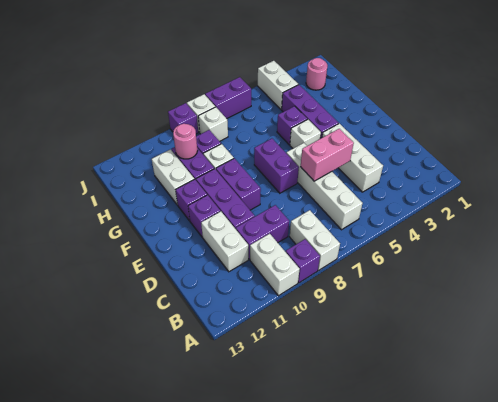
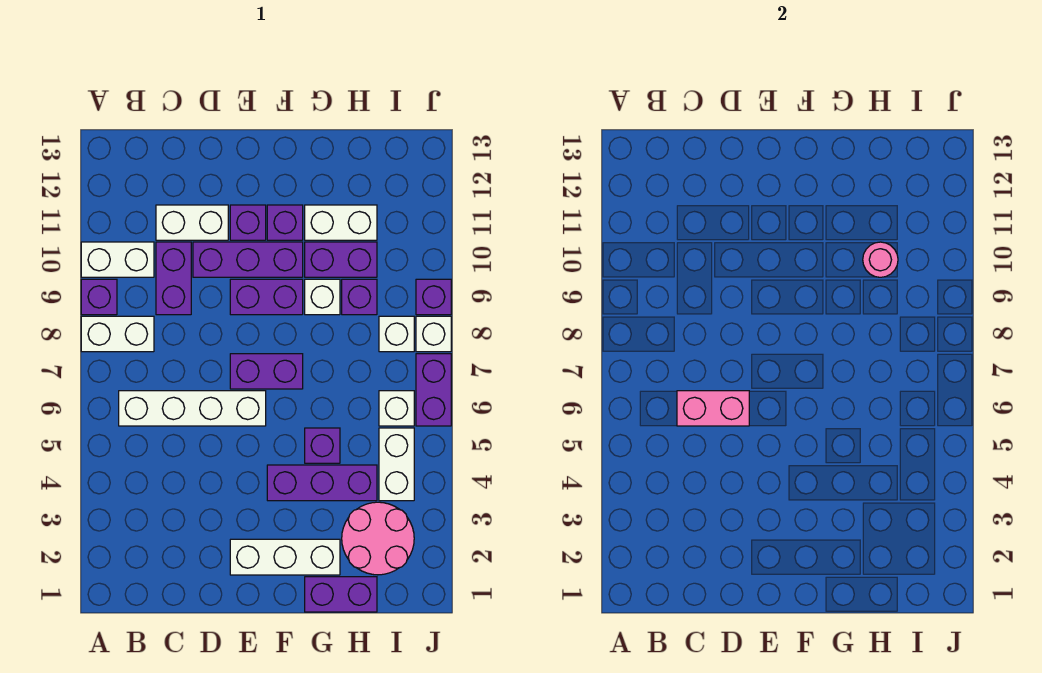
white brick C4:E4 level 1 -> white brick E2:G2 level 1
pink brick D5:D6 level 2 -> pink brick C6:D6 level 2
white brick F5 level 1 -> white brick I6 level 1
none -> purple brick G1:H1 level 1
pink round brick I2 level 1 -> pink round brick H2:I3 level 1
white brick I4:J4 level 1 -> white brick I4:I5 level 1

